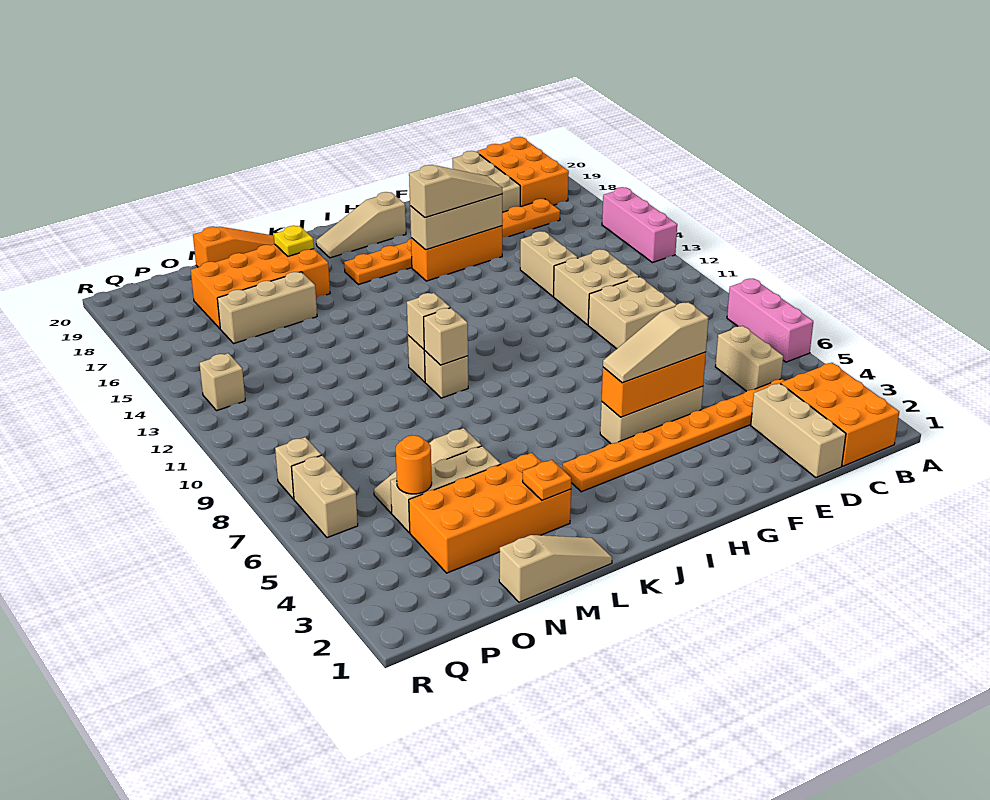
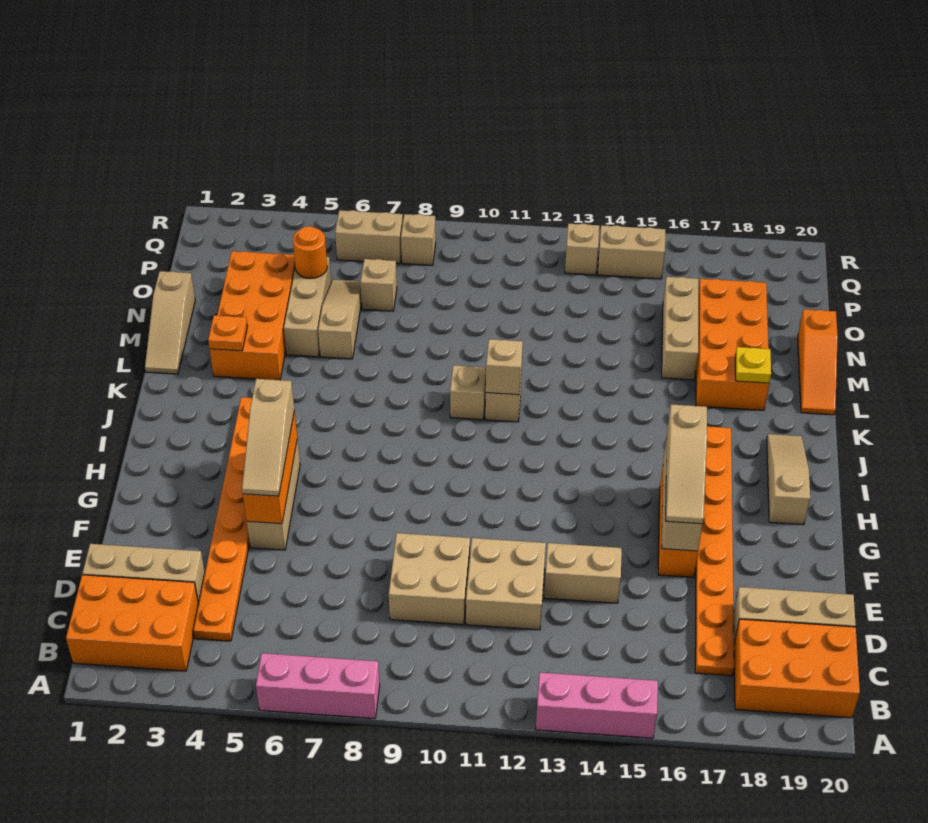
tan brick C5:C6 level 1 -> tan brick Q14:Q15 level 1
tan slope F5:H5 level 3 top F -> tan slope F5:H5 level 3 top H
tan brick K10 level 2 -> tan brick O7 level 1

